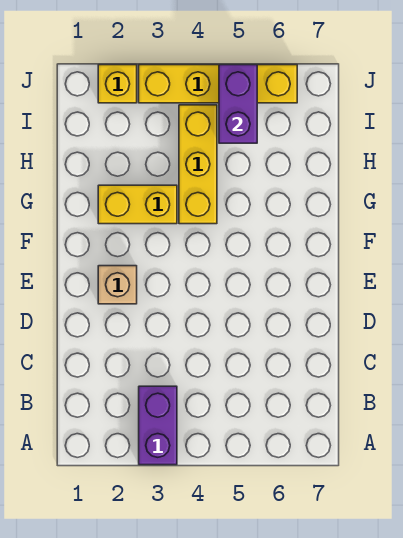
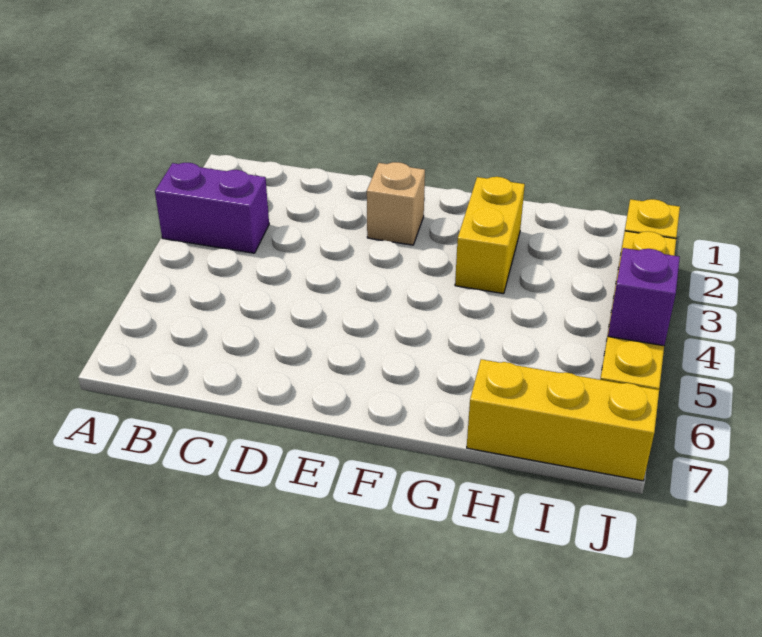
yellow brick G4:I4 level 1 -> yellow brick H7:J7 level 1
purple brick I5:J5 level 2 -> purple brick J5 level 2

